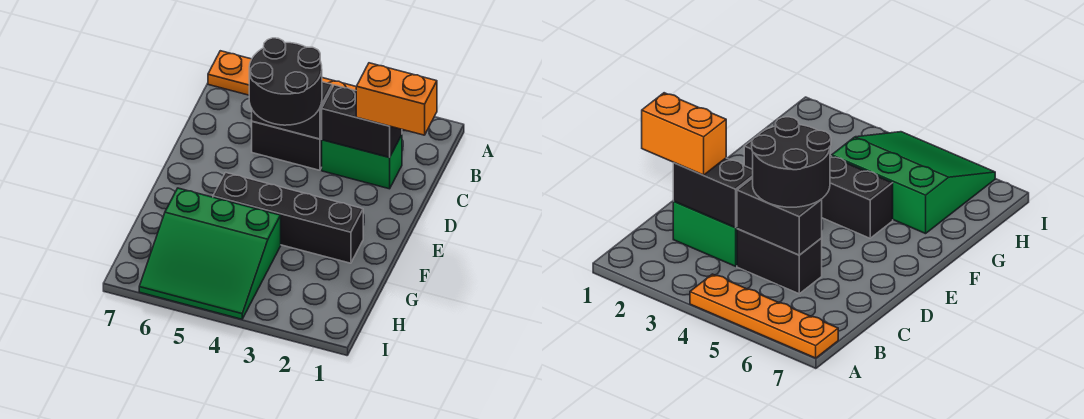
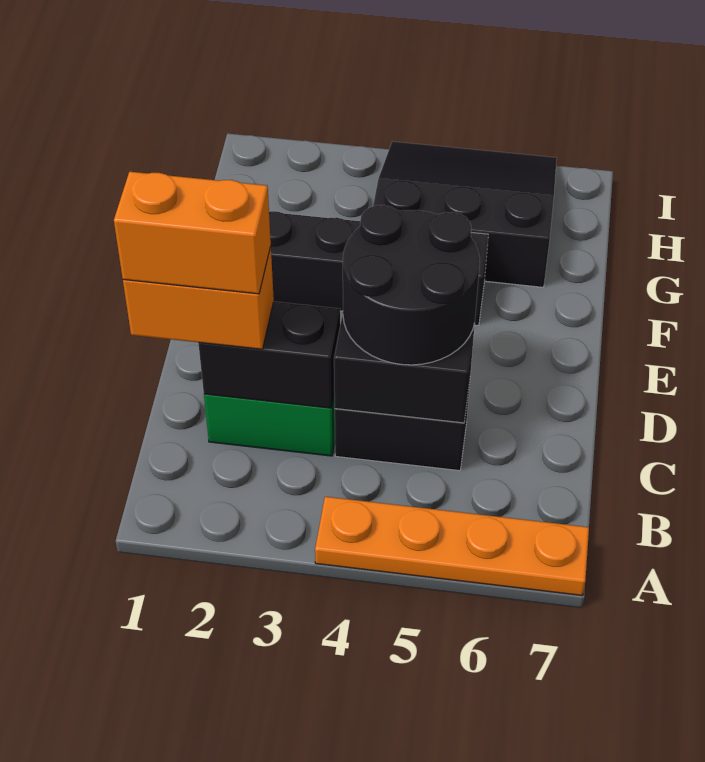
none -> orange brick C1:C2 level 4
green slope G4:I6 level 1 top G -> black slope G4:I6 level 1 top G

